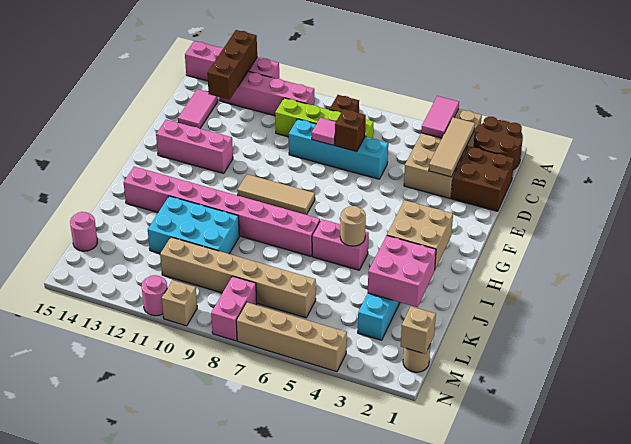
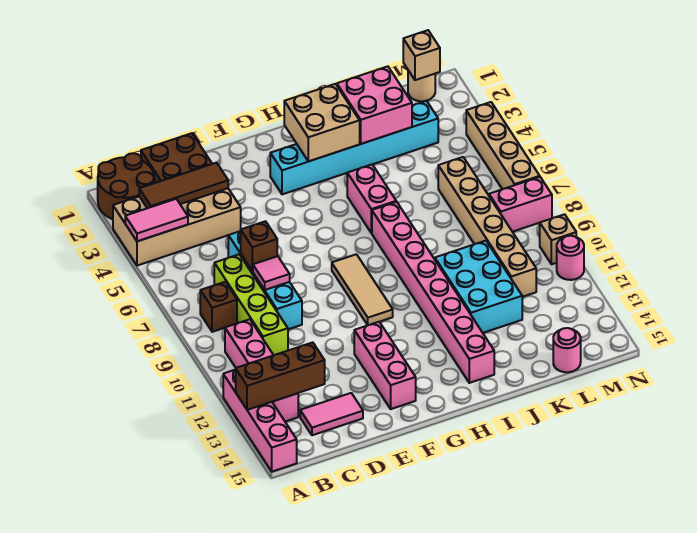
tan tile B3:D3 level 2 -> brown tile B3:D3 level 2
tan round brick I5 level 2 -> none

